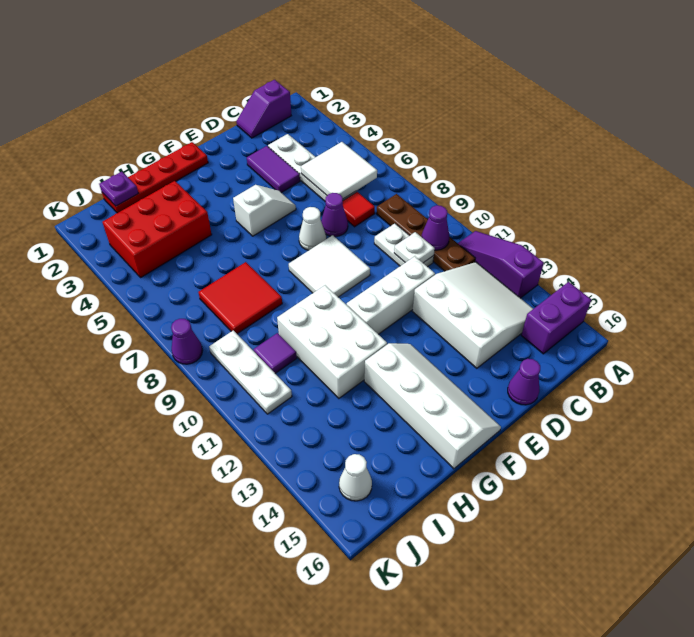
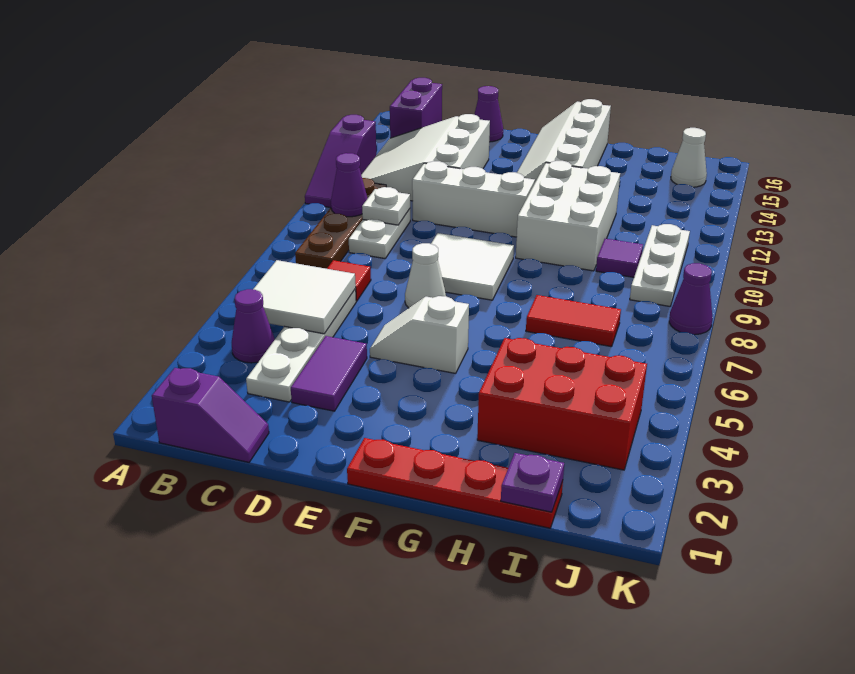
purple brick A15:B15 level 1 -> purple brick B15:B16 level 1
purple cone D7 level 1 -> purple cone B4 level 1
red tile H7:I8 level 1 -> red tile H7:I7 level 1

